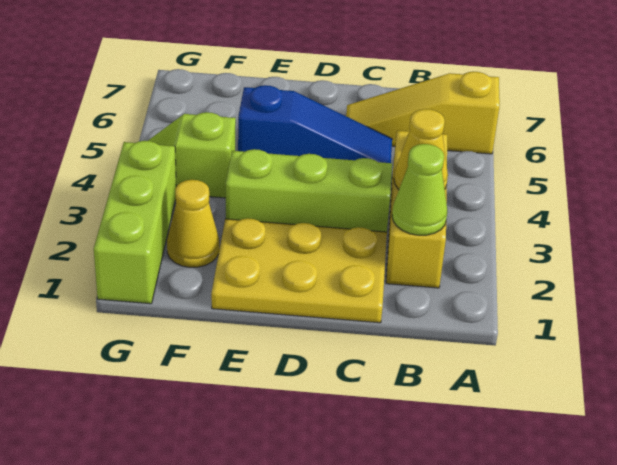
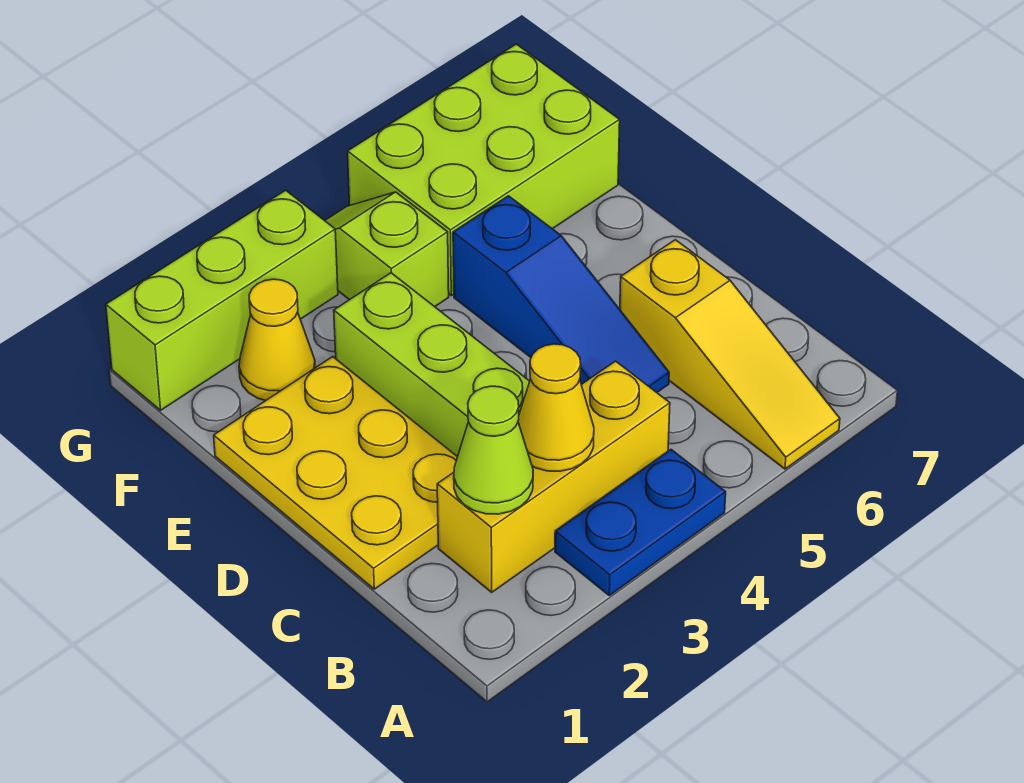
none -> blue plate A3:A4 level 1
yellow slope A6:C6 level 1 top A -> yellow slope A6:C6 level 1 top C
none -> lime brick F5:G7 level 1

